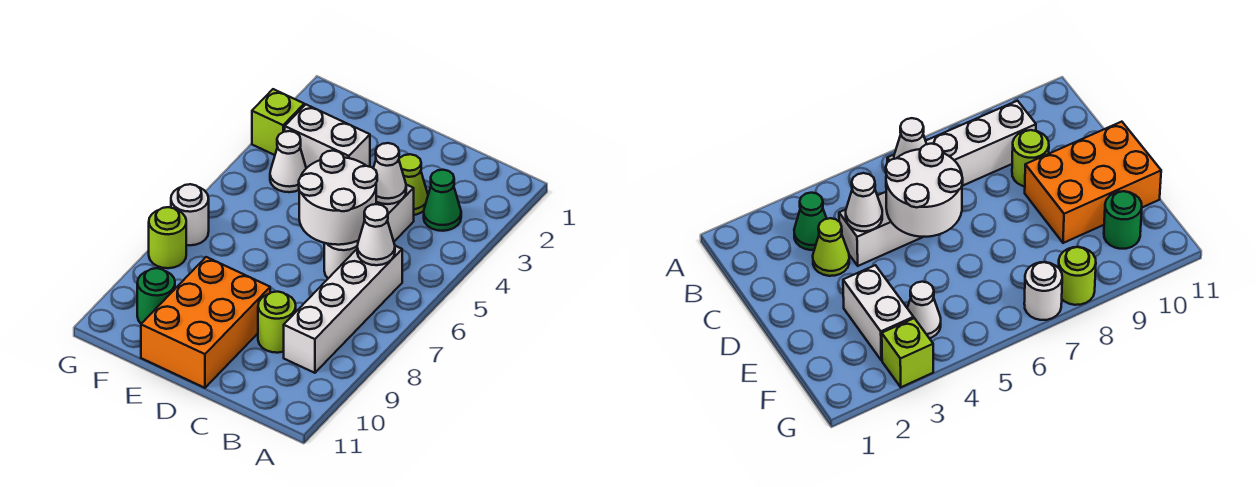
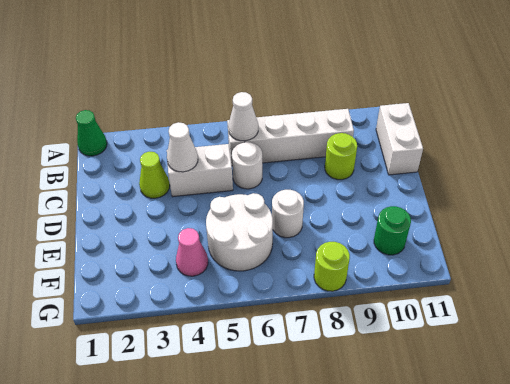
green cone B3 level 1 -> green cone A1 level 1
white round brick C5:D6 level 2 -> white round brick E5:F6 level 1
orange brick D9:E11 level 1 -> none
white brick E3:F3 level 1 -> white brick B11:C11 level 1
white cone F4 level 1 -> pink cone F4 level 1
lime brick G3 level 1 -> none
white round brick G7 level 1 -> white round brick E7 level 1

